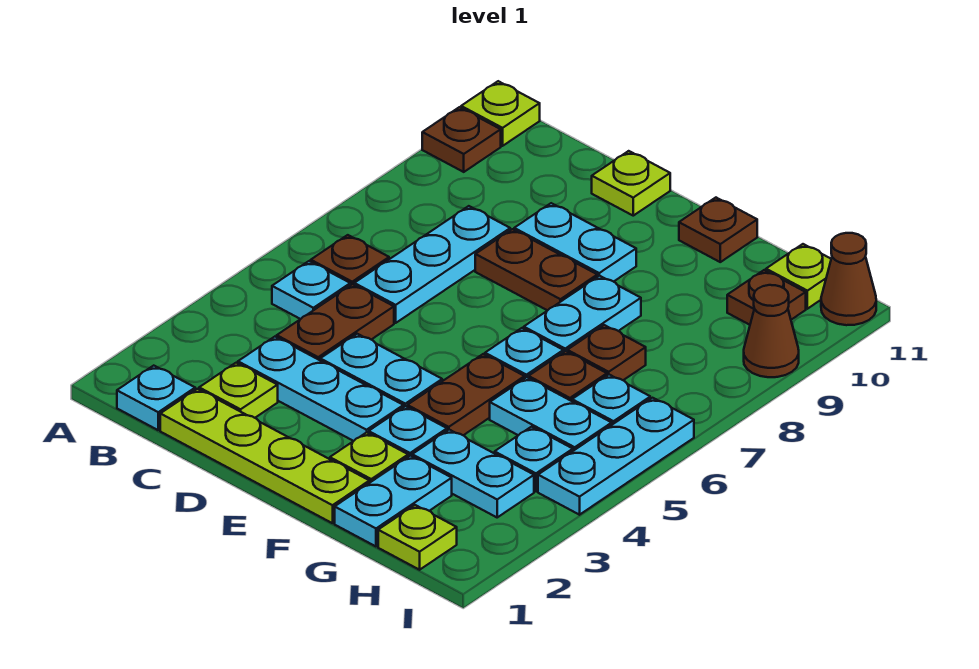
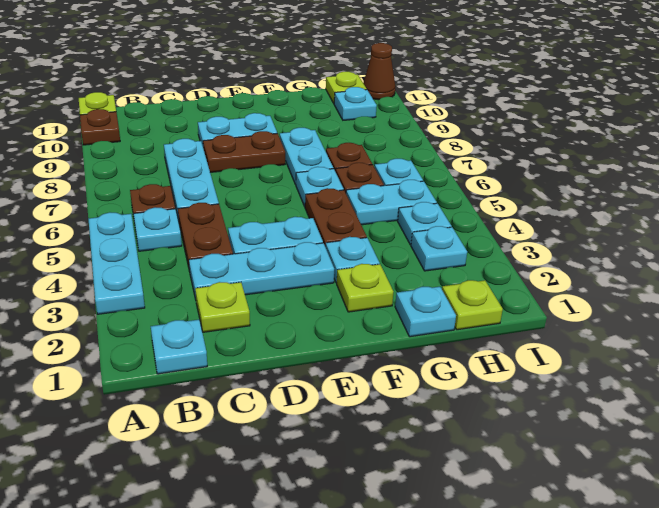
lime plate C1:F1 level 1 -> none
lime plate D11 level 1 -> none
brown plate F11 level 1 -> none
cyan plate G1:G2 level 1 -> cyan plate G1 level 1
cyan plate G3:H3 level 1 -> cyan plate H3 level 1
brown plate H10 level 1 -> cyan plate H10 level 1
cyan plate I4:I6 level 1 -> cyan plate A3:A5 level 1
brown cone I9 level 1 -> none

